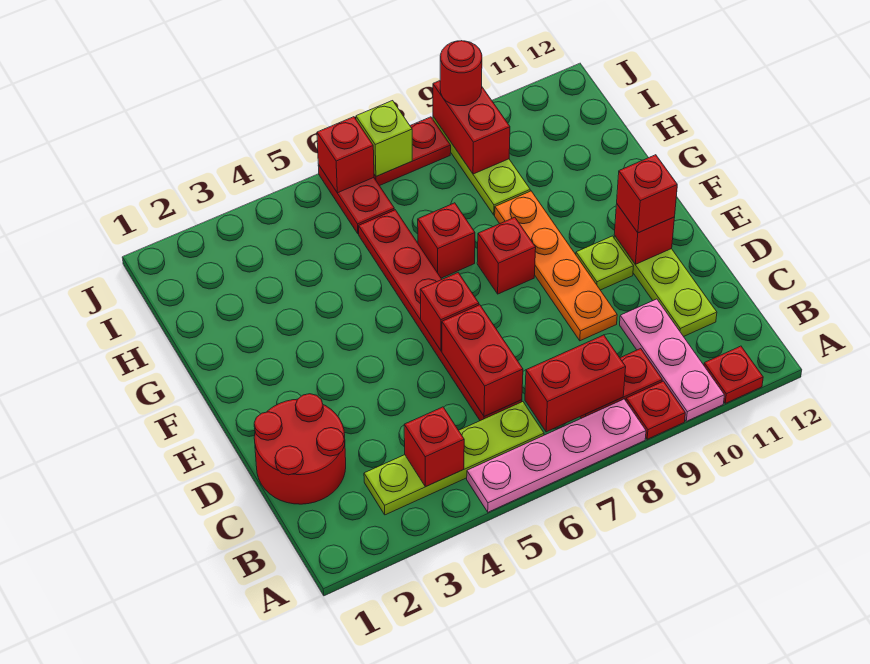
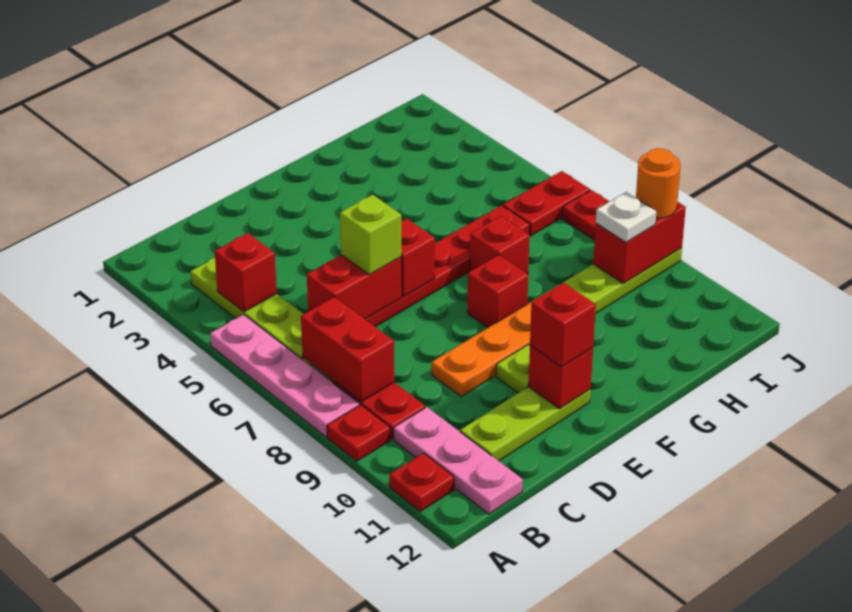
pink plate A10:C10 level 1 -> pink plate B10:B12 level 1
red round brick C1:D2 level 1 -> none
none -> white plate I9 level 3
red brick J6 level 2 -> none
lime brick J7 level 2 -> lime brick D6 level 3
red round brick J9 level 3 -> orange round brick J9 level 3

